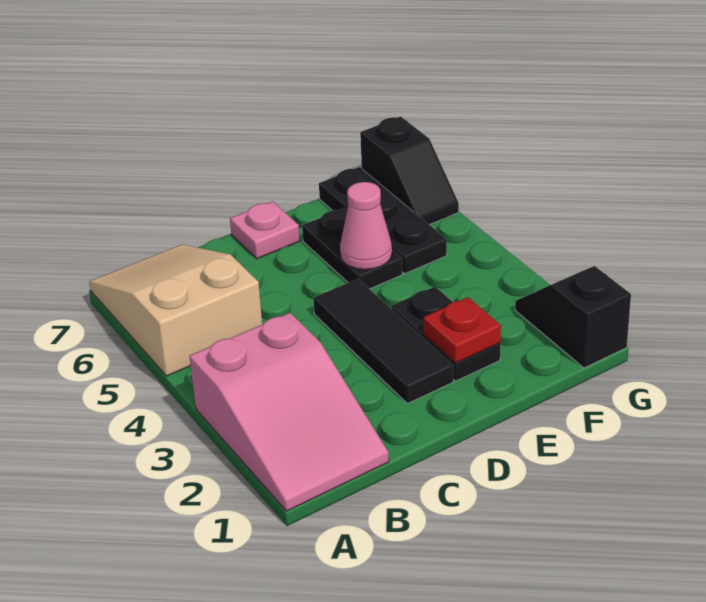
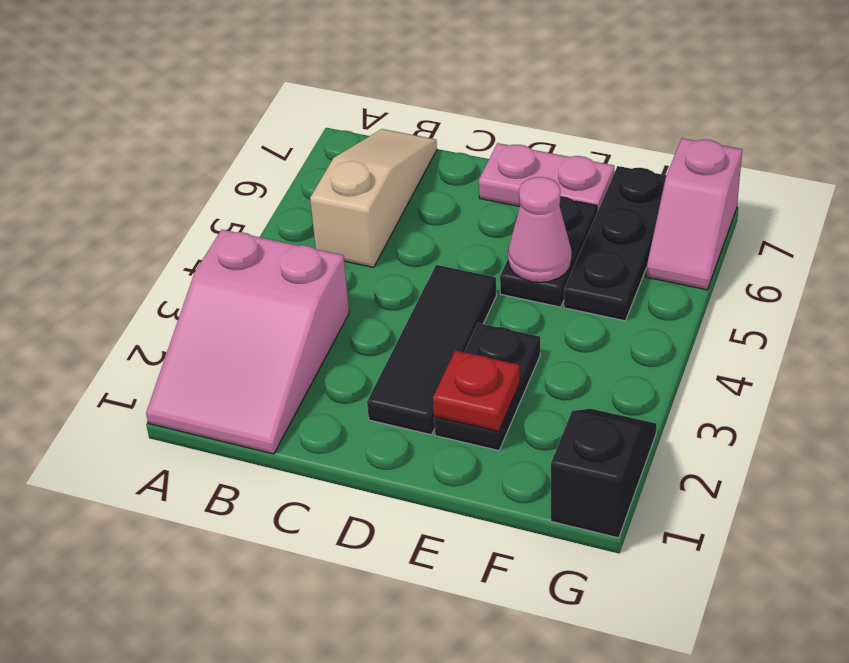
tan slope A5:B7 level 1 top 5 -> tan slope B5:B7 level 1 top 5
pink plate D7 level 1 -> pink plate D7:E7 level 1
black slope G6:G7 level 1 top 7 -> pink slope G6:G7 level 1 top 7

